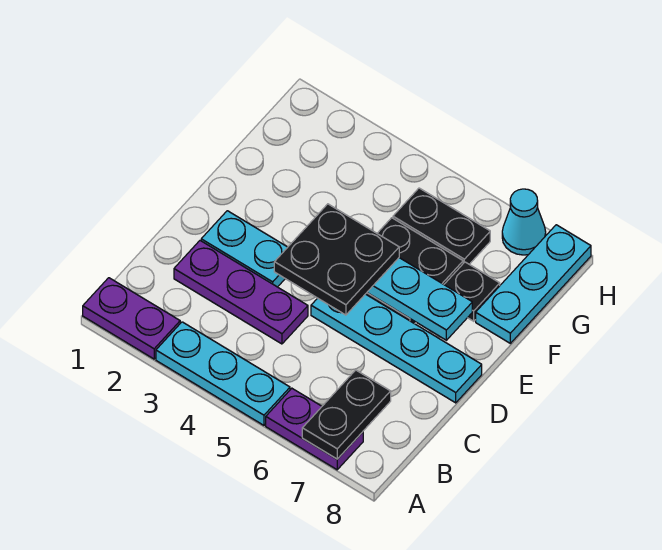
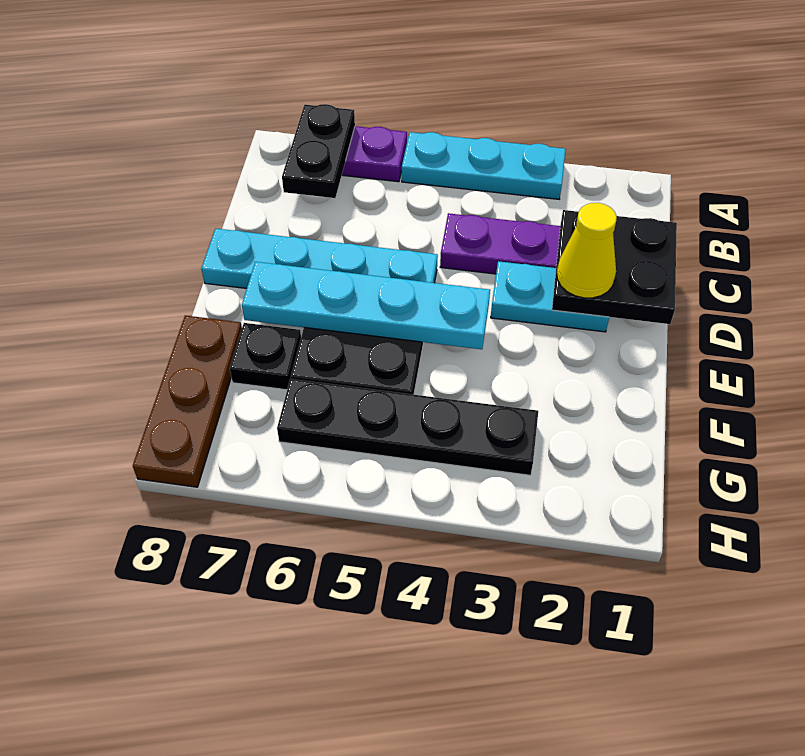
purple plate A1:A2 level 1 -> none
none -> yellow cone D2 level 3
black plate D4:E5 level 3 -> black plate C1:D2 level 2
cyan plate F8:H8 level 1 -> brown plate F8:H8 level 1
black plate G5:G6 level 1 -> black plate G3:G6 level 1
cyan cone H7 level 1 -> none

